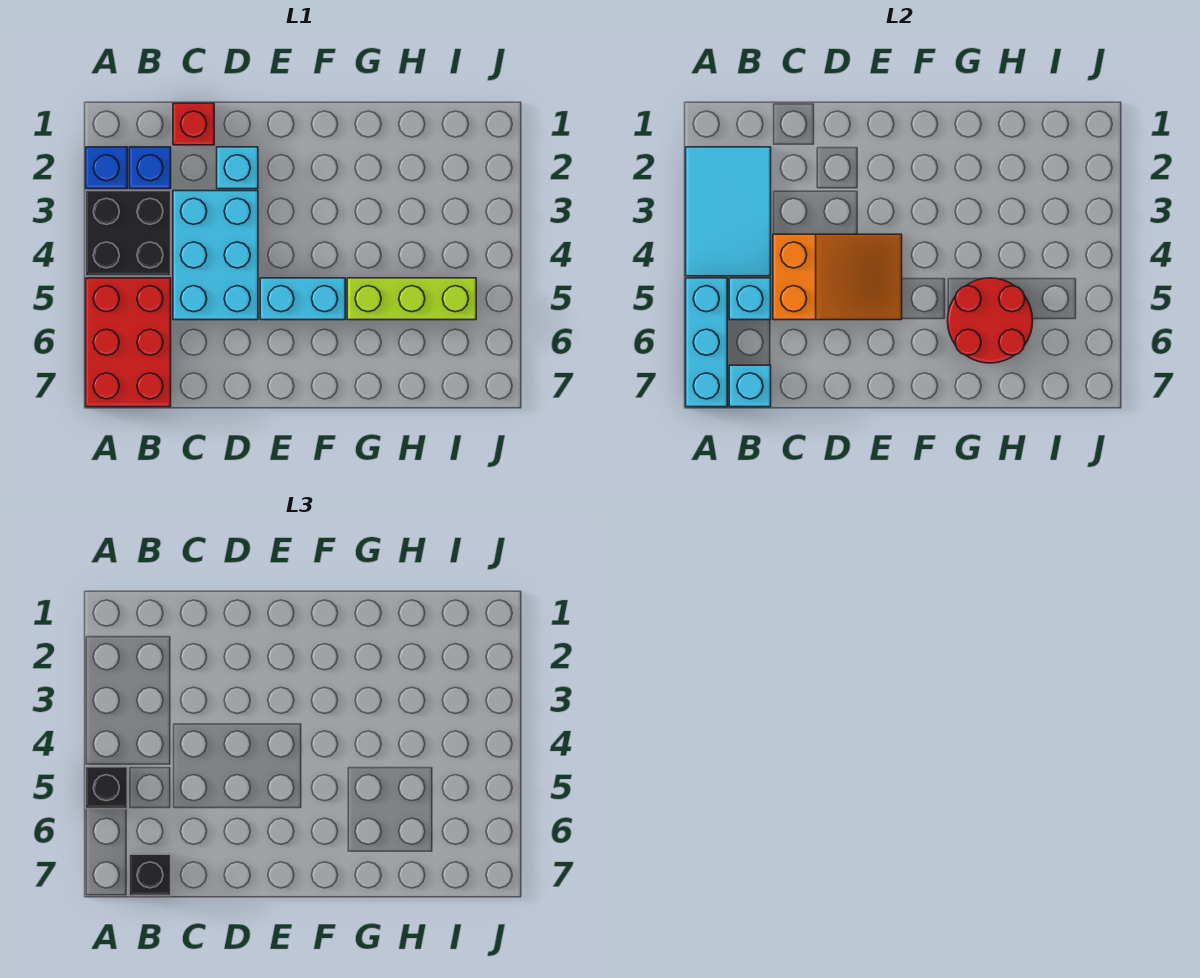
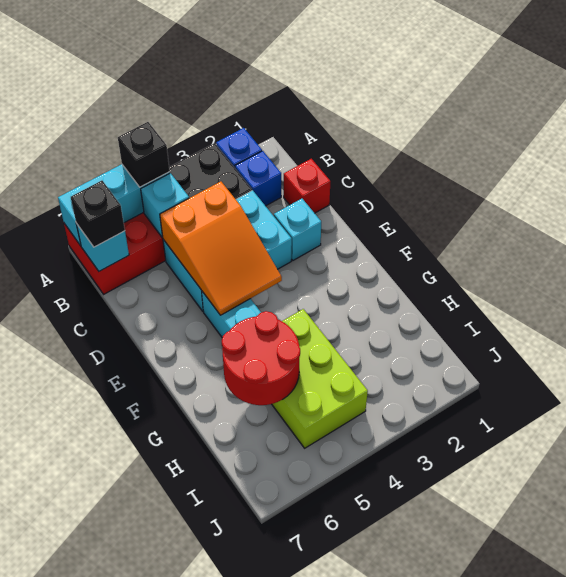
cyan tile A2:B4 level 2 -> none
lime brick G5:I5 level 1 -> lime brick G4:I5 level 1

